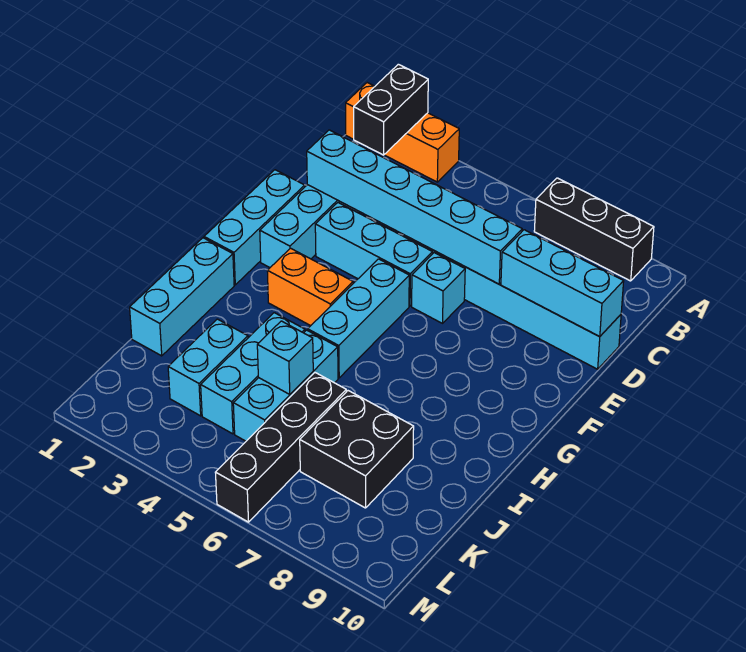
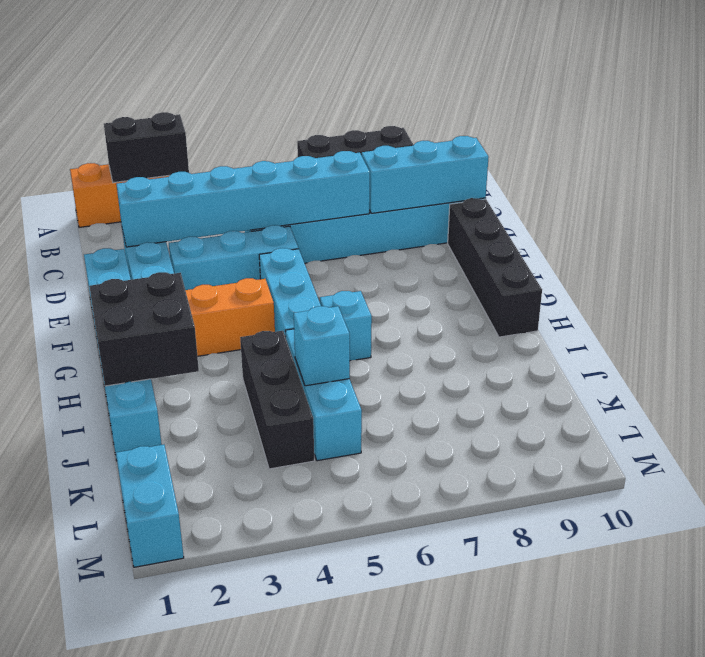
black brick A2:B2 level 2 -> black brick A2:A3 level 2
cyan brick E6 level 1 -> cyan brick H6 level 1
cyan brick I4:K4 level 1 -> black brick I4:K4 level 1
cyan brick J3:K3 level 1 -> cyan brick L1:M1 level 1
black brick J6:M6 level 1 -> black brick E10:H10 level 1
black brick J7:K8 level 1 -> black brick H1:I2 level 2

